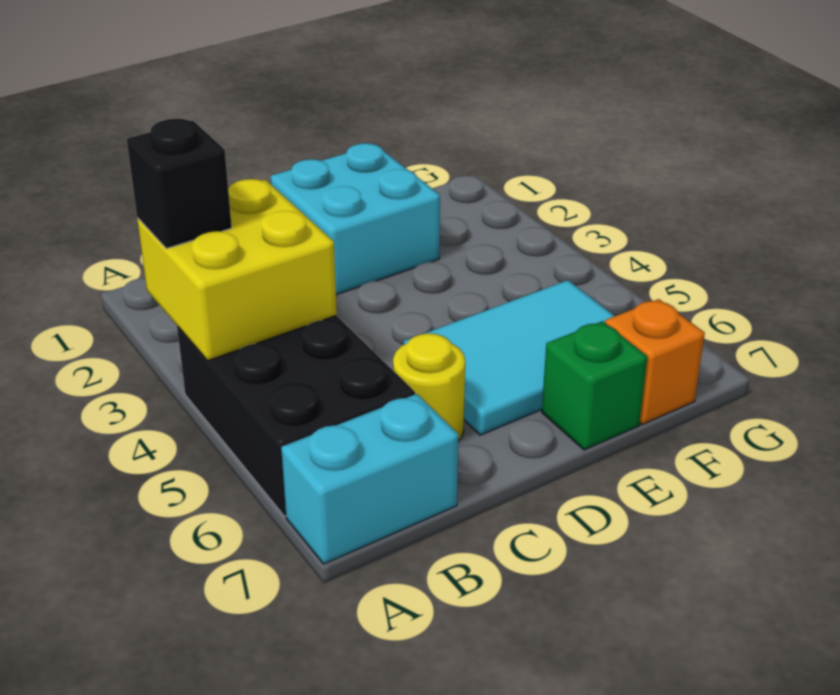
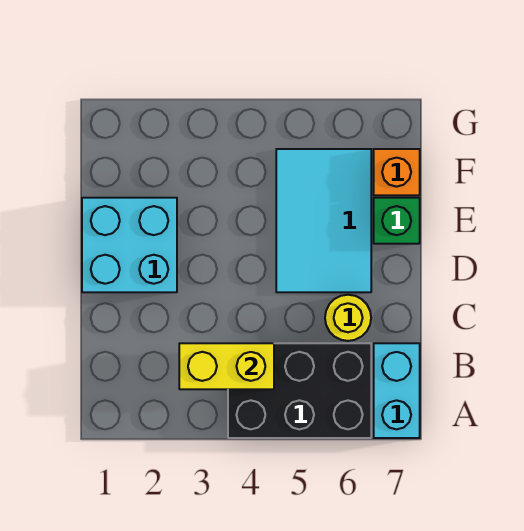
yellow brick A3:B4 level 2 -> yellow brick B3:B4 level 2
black brick A3 level 3 -> none

